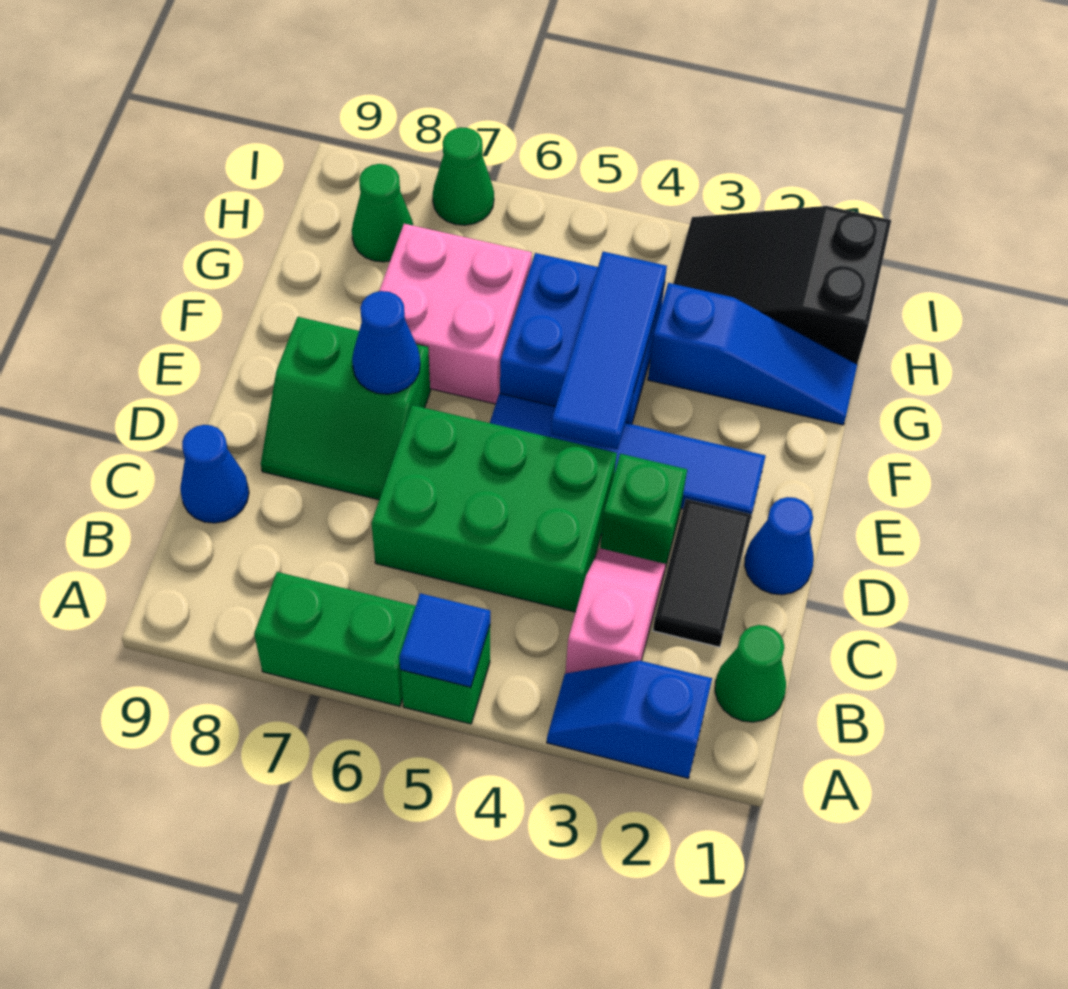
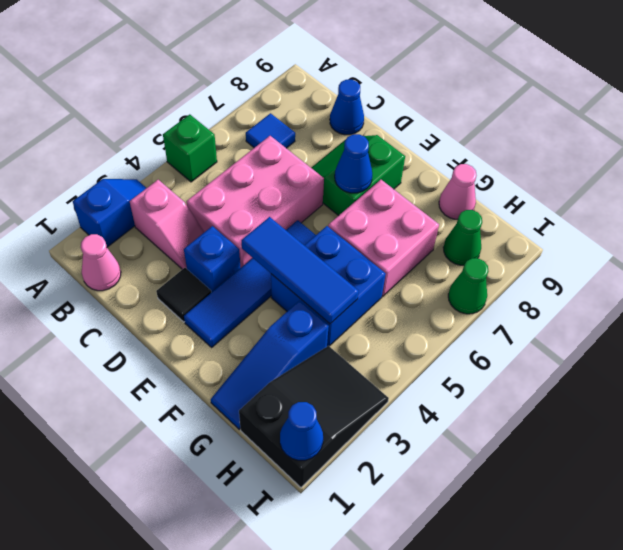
blue tile A5 level 2 -> blue tile B7 level 1
green brick A6:A7 level 1 -> none
green cone B1 level 1 -> pink cone B1 level 1
black tile C2:D2 level 1 -> black tile D2 level 1
green brick C4:D6 level 1 -> pink brick C4:D6 level 1
blue cone D1 level 1 -> blue cone I1 level 2
green brick D3 level 1 -> blue brick D3 level 1
none -> pink cone G9 level 1

